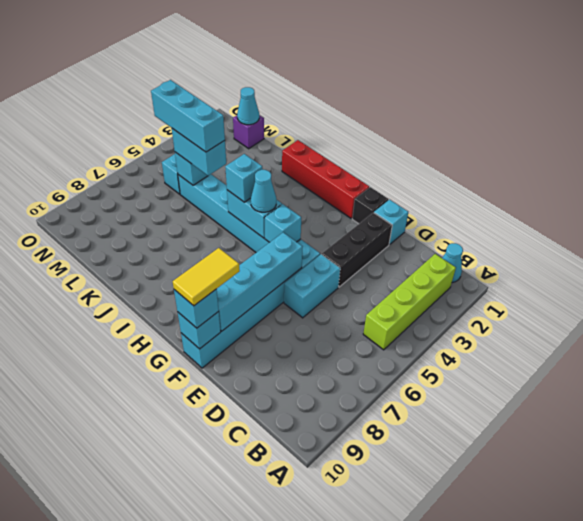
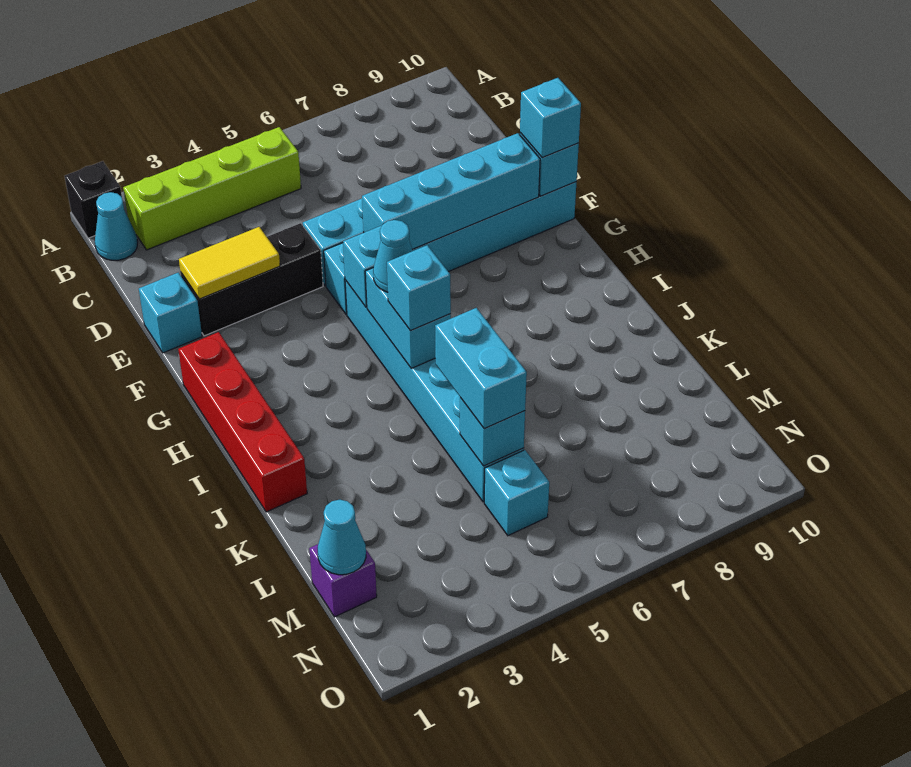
black brick F1 level 1 -> black brick A1 level 1
yellow tile F9:F10 level 4 -> yellow tile E2:E3 level 2
cyan brick K5:M5 level 4 -> none

